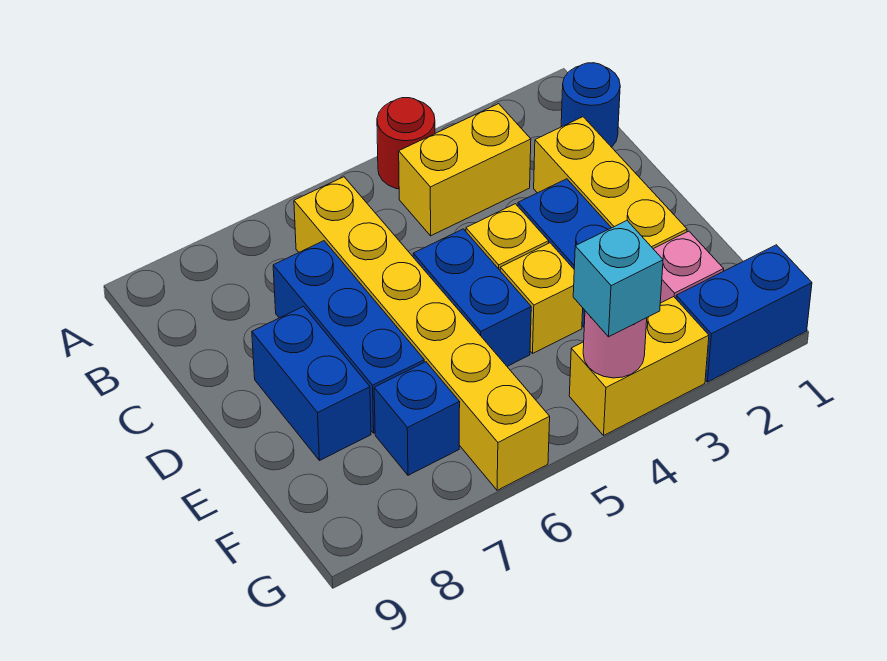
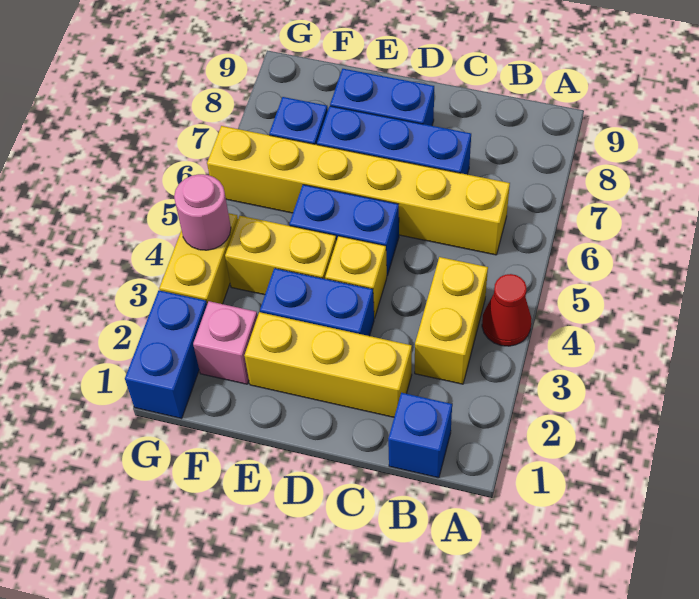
red round brick A4 level 1 -> red cone A4 level 1
blue round brick B1 level 1 -> blue brick B1 level 1
yellow brick E4 level 1 -> yellow brick E4:F4 level 1
cyan brick G4 level 3 -> none

